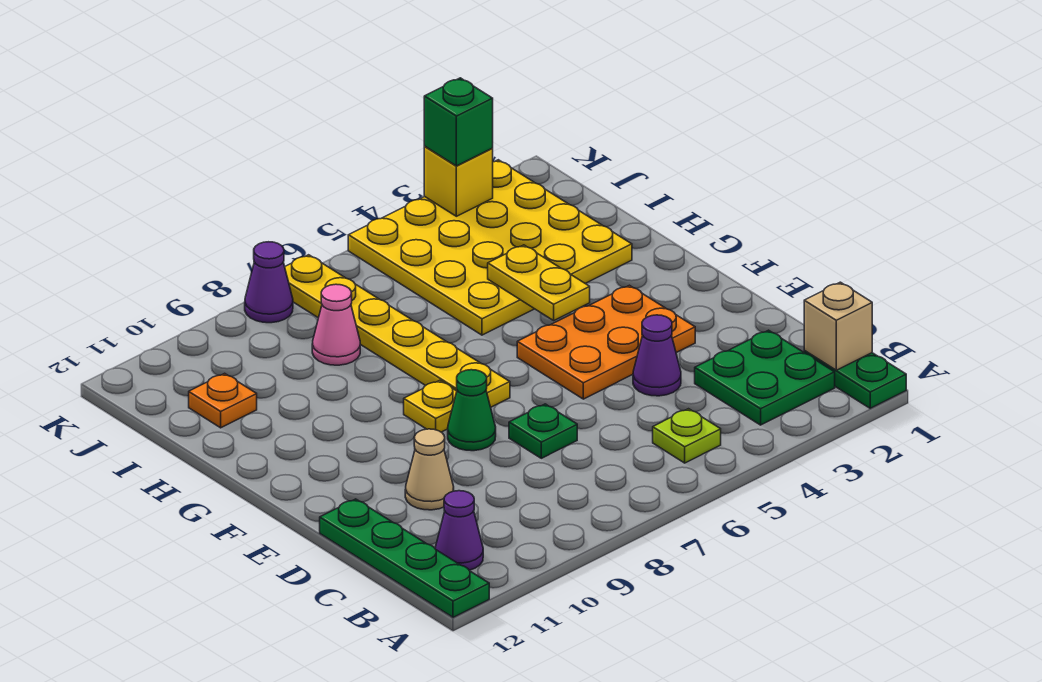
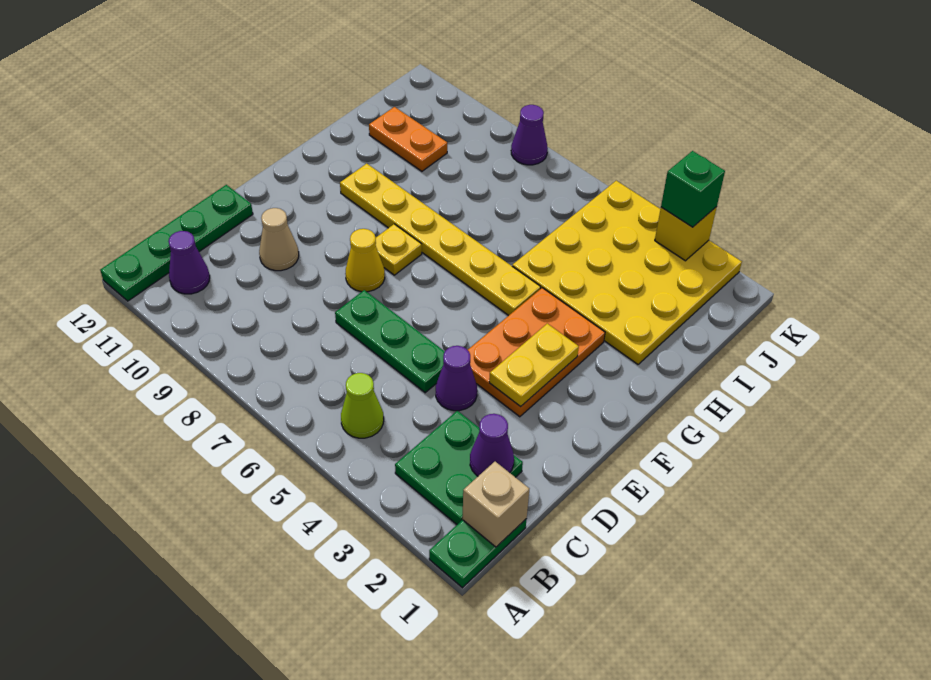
lime plate B5 level 1 -> lime cone B5 level 1
none -> purple cone C2 level 2
green plate D7 level 1 -> green plate D5:D7 level 1
orange plate E3:F5 level 1 -> orange plate E3:G4 level 1
green cone E8 level 1 -> yellow cone E8 level 1
yellow plate F7:K7 level 1 -> yellow plate G5:G10 level 1
yellow plate G4:H4 level 2 -> yellow plate E3:F3 level 2
pink cone I8 level 1 -> none
orange plate I11 level 1 -> orange plate I10:I11 level 1

